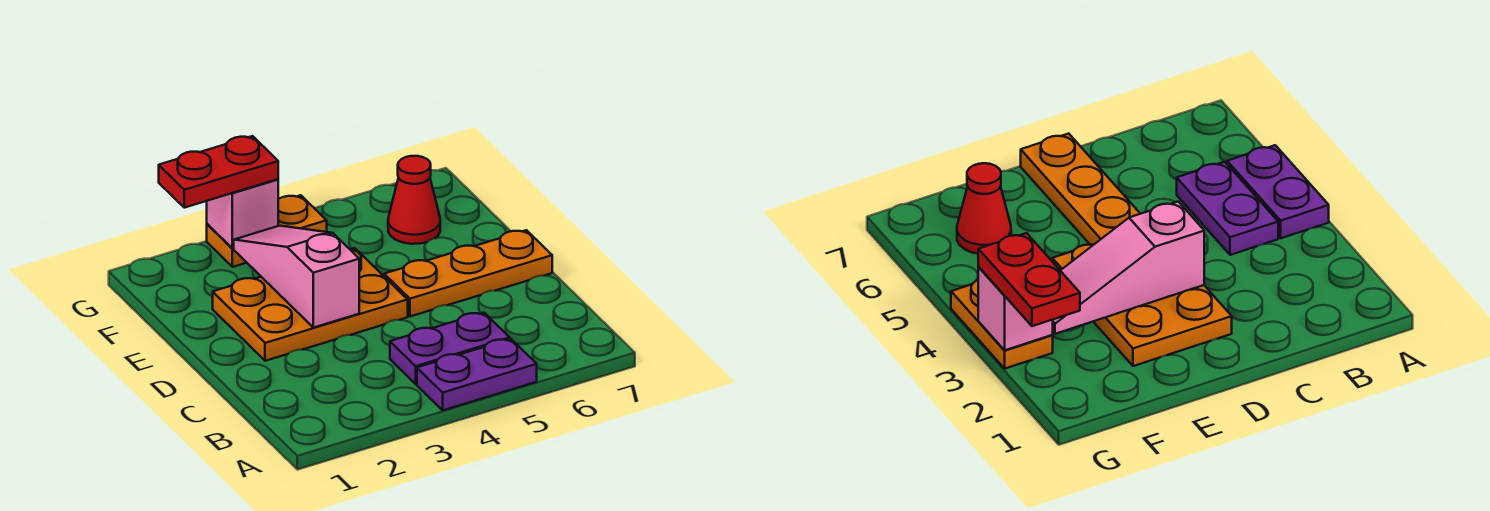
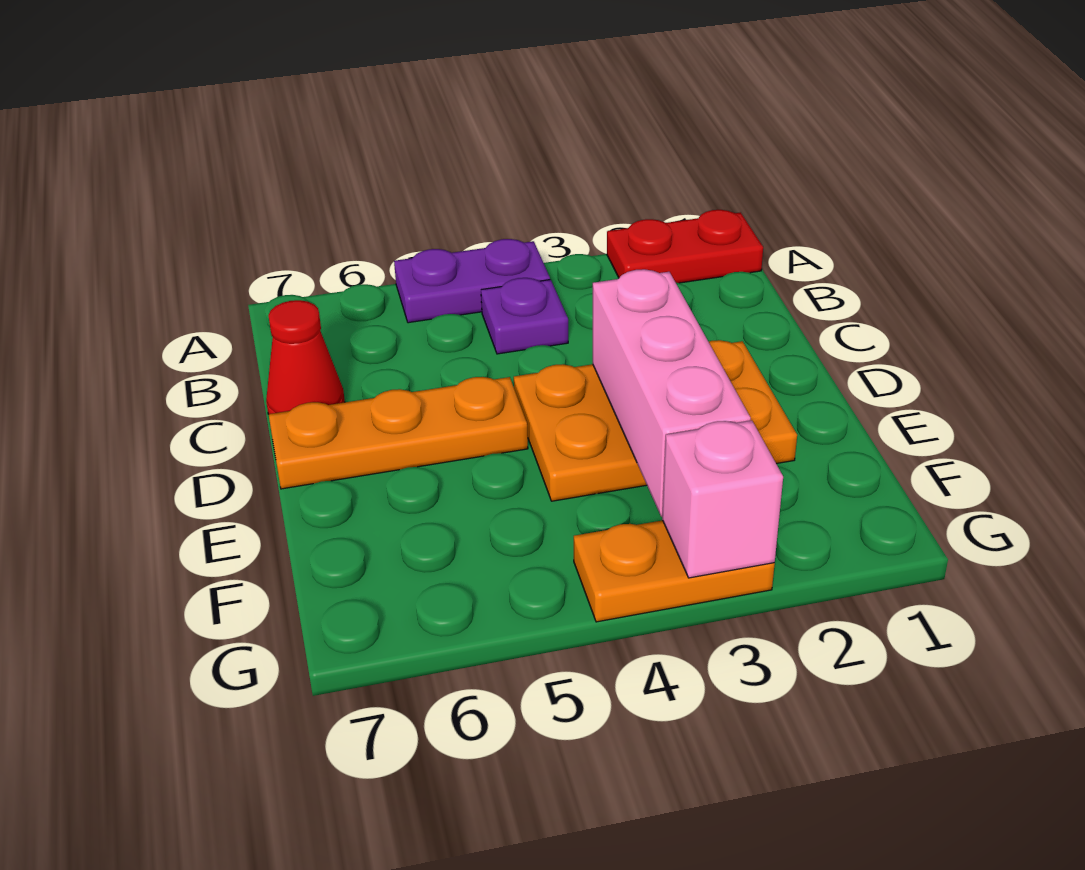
purple plate B4:B5 level 1 -> purple plate B4 level 1
pink slope D3:F3 level 2 top D -> pink brick D3:F3 level 2
red cone F6 level 1 -> red cone C7 level 1
red plate G2:G3 level 3 -> red plate A1:A2 level 1

